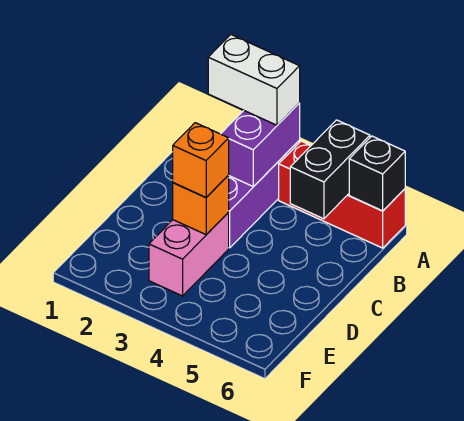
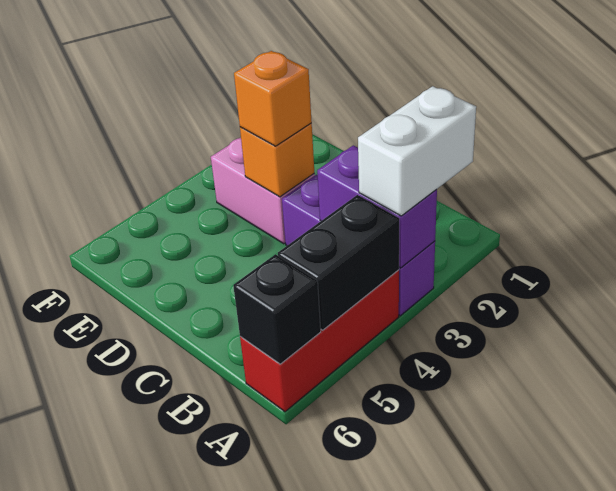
black brick A5:B5 level 2 -> black brick A4:A5 level 2

